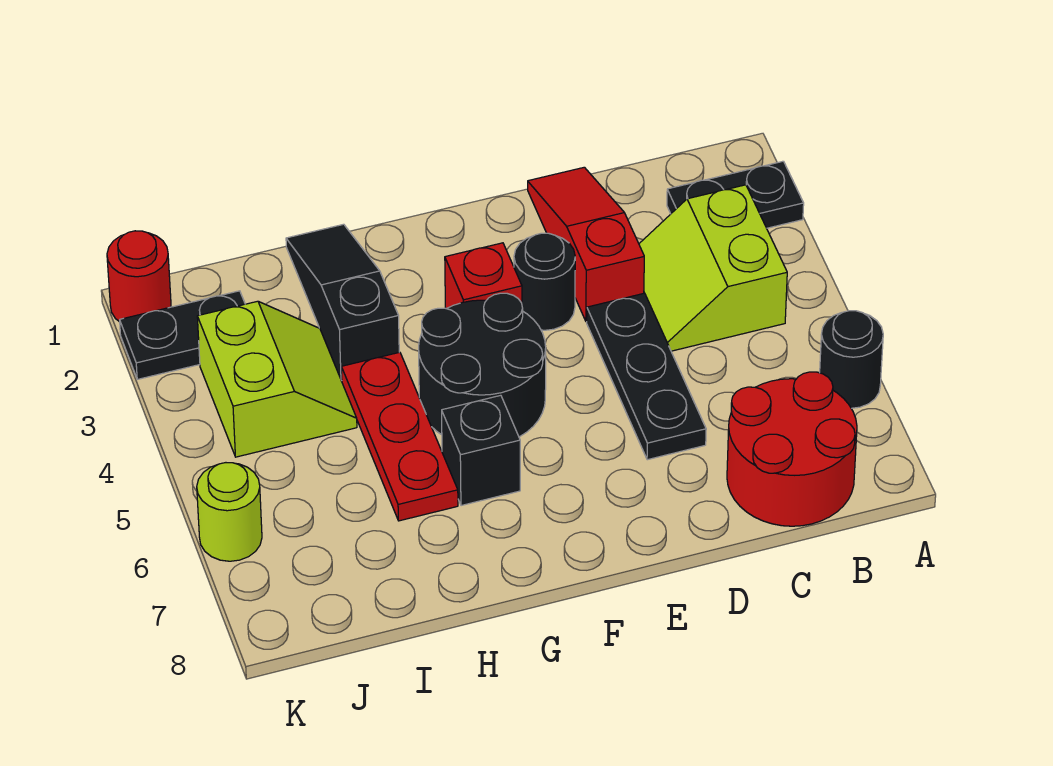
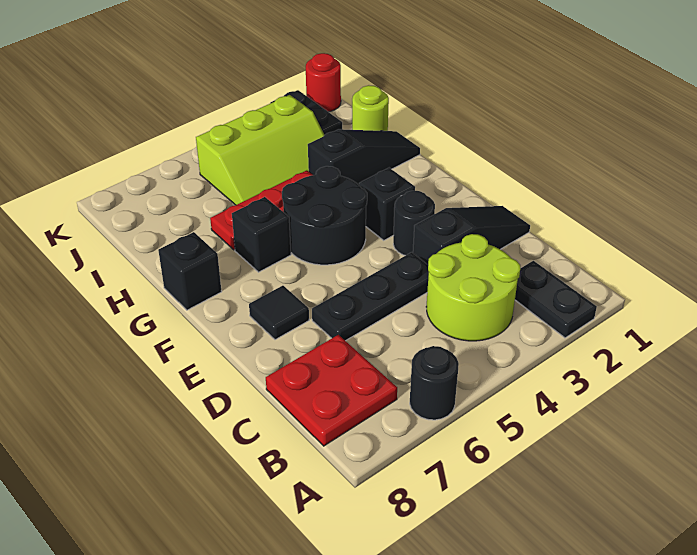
lime slope B3:C4 level 1 top B -> lime round brick B3:C4 level 1
red round brick B7:C8 level 1 -> red plate B7:C8 level 1
red slope D1:D3 level 1 top 3 -> black slope D1:D3 level 1 top 3
none -> black tile E7 level 1
red brick F3 level 1 -> black brick F3 level 1
none -> black brick G8 level 1
lime slope I3:J4 level 1 top J -> lime slope I3:J5 level 1 top J
lime round brick K6 level 1 -> lime round brick I1 level 1

